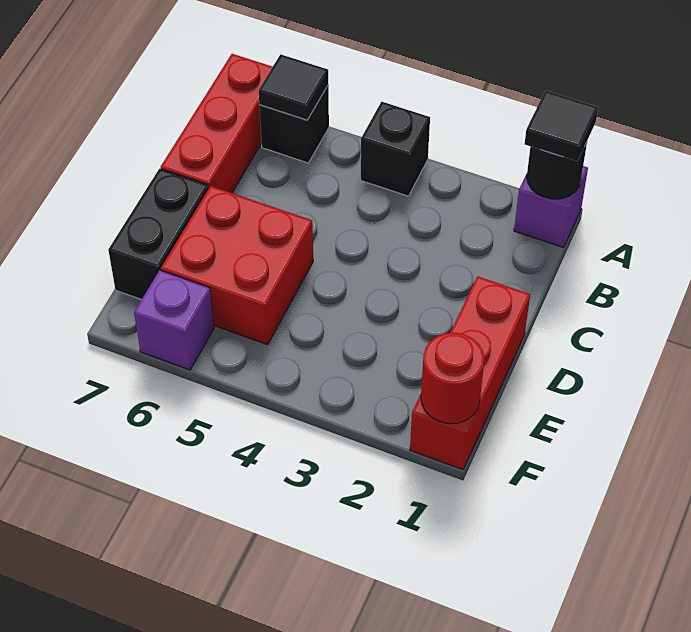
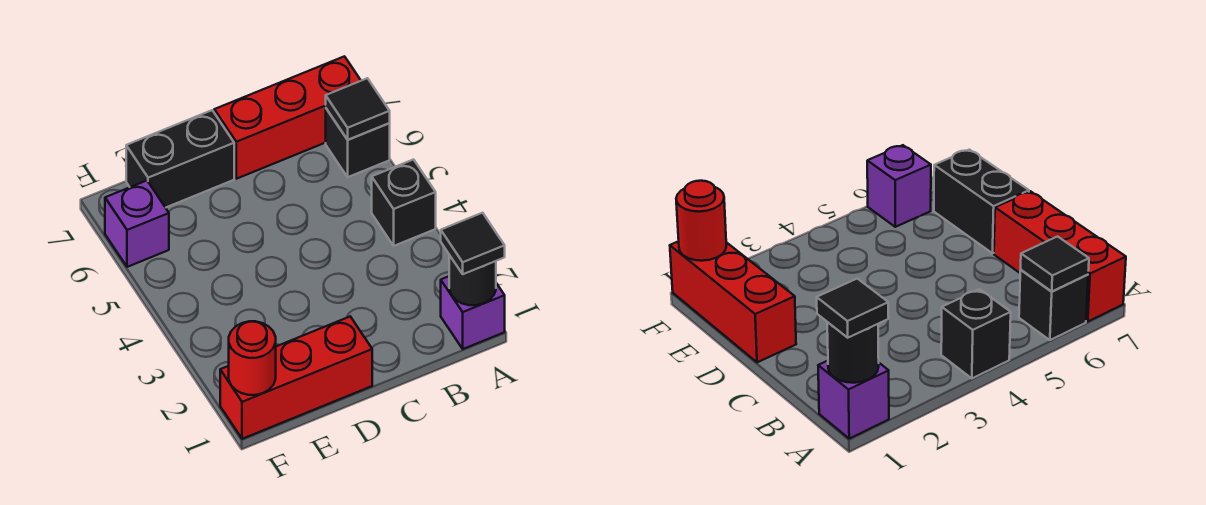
red brick D5:E6 level 1 -> none

